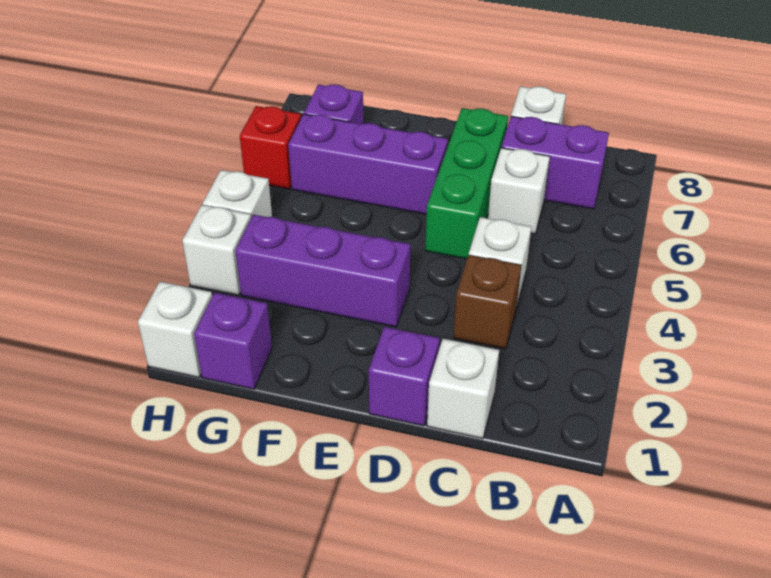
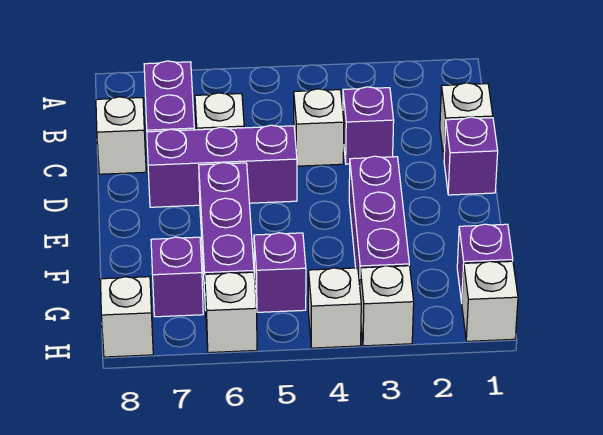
brown brick C3 level 1 -> purple brick C3 level 1
green brick D5:D7 level 1 -> purple brick D5:D7 level 1
none -> purple brick G5 level 1
red brick H6 level 1 -> white brick H6 level 1
none -> white brick H8 level 1

